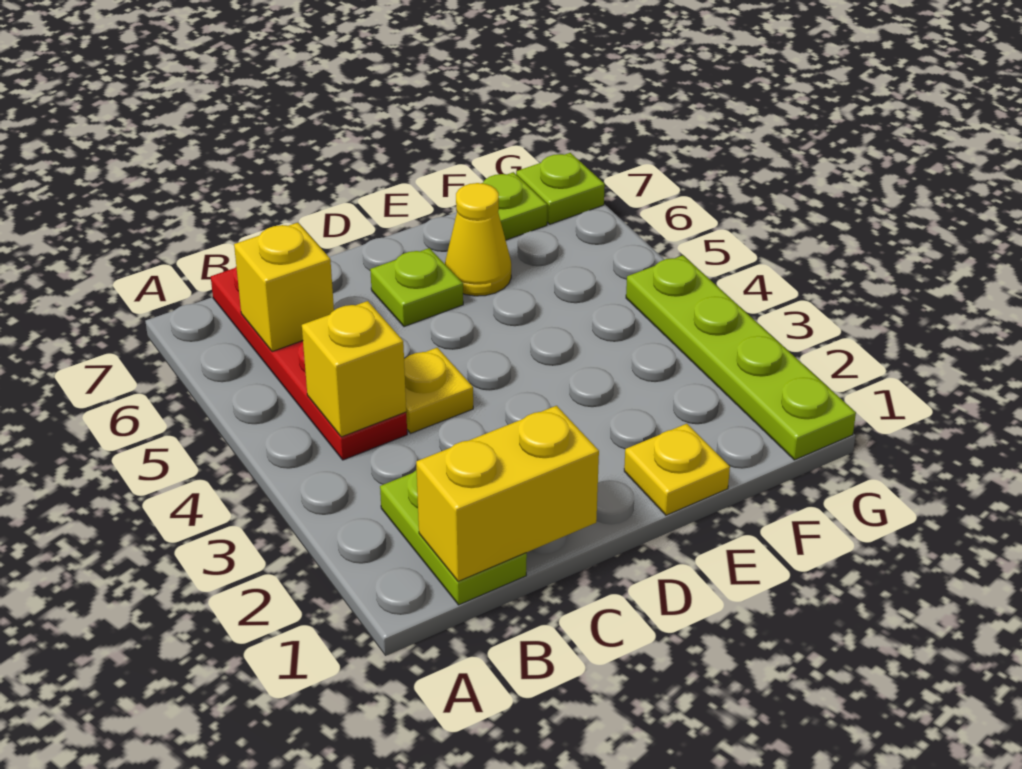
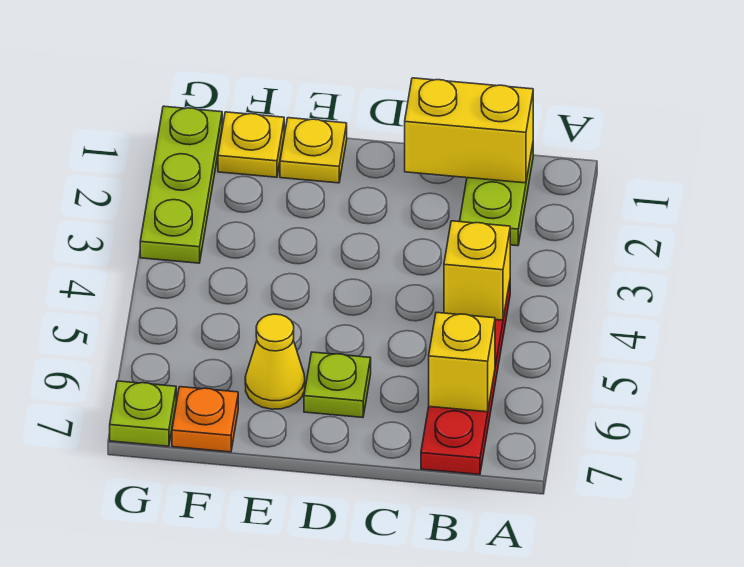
yellow plate C4 level 1 -> yellow plate F1 level 1
lime plate F7 level 1 -> orange plate F7 level 1
lime plate G1:G4 level 1 -> lime plate G1:G3 level 1

